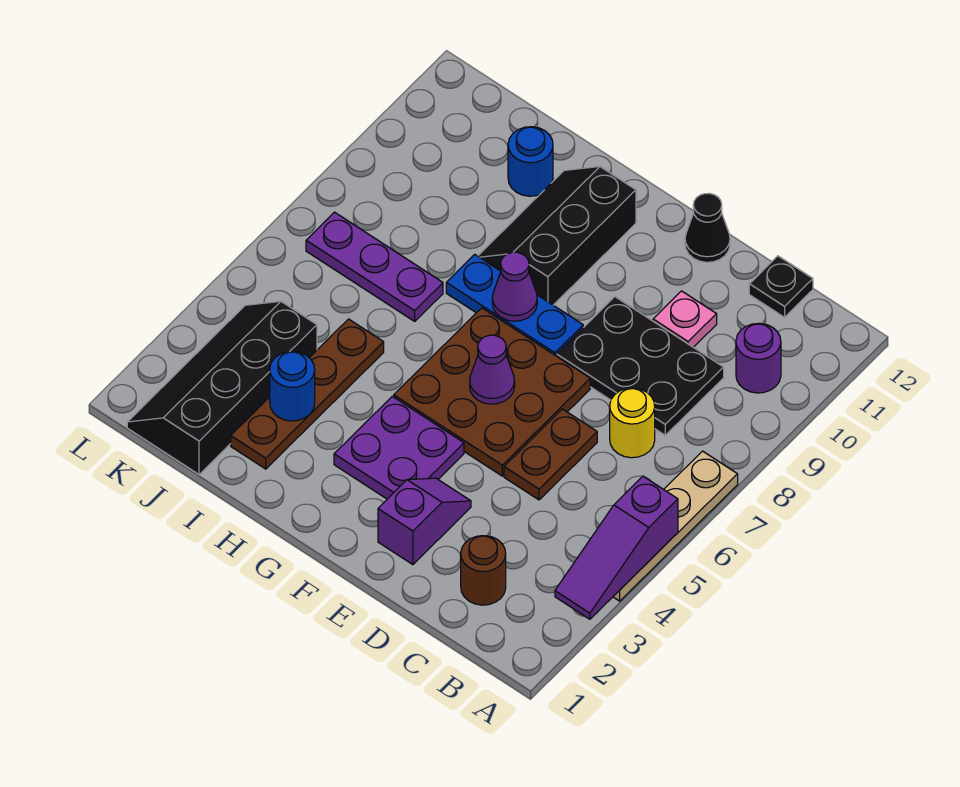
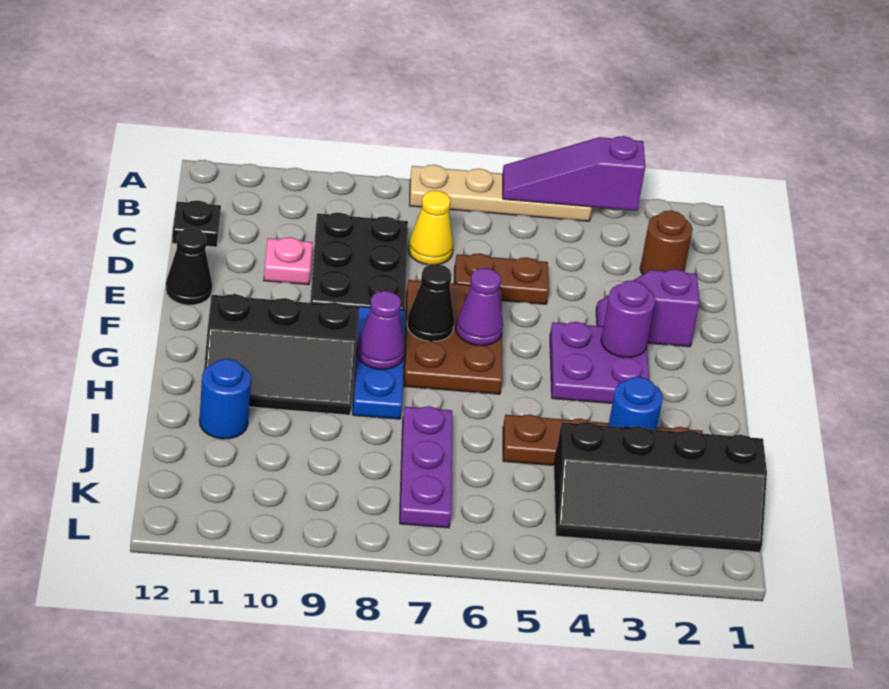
purple slope A3:A5 level 2 top 5 -> purple slope A3:A5 level 2 top 3
purple round brick B10 level 1 -> purple round brick F3 level 2
yellow round brick C7 level 1 -> yellow cone C7 level 1
brown plate E5:G7 level 1 -> brown plate E6:G7 level 1
none -> black cone F7 level 2

